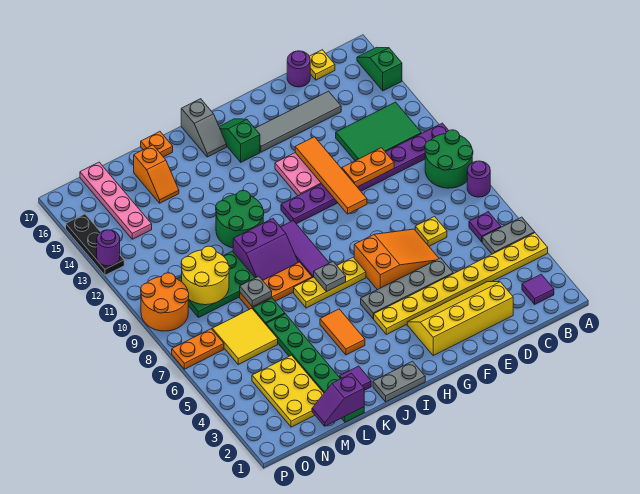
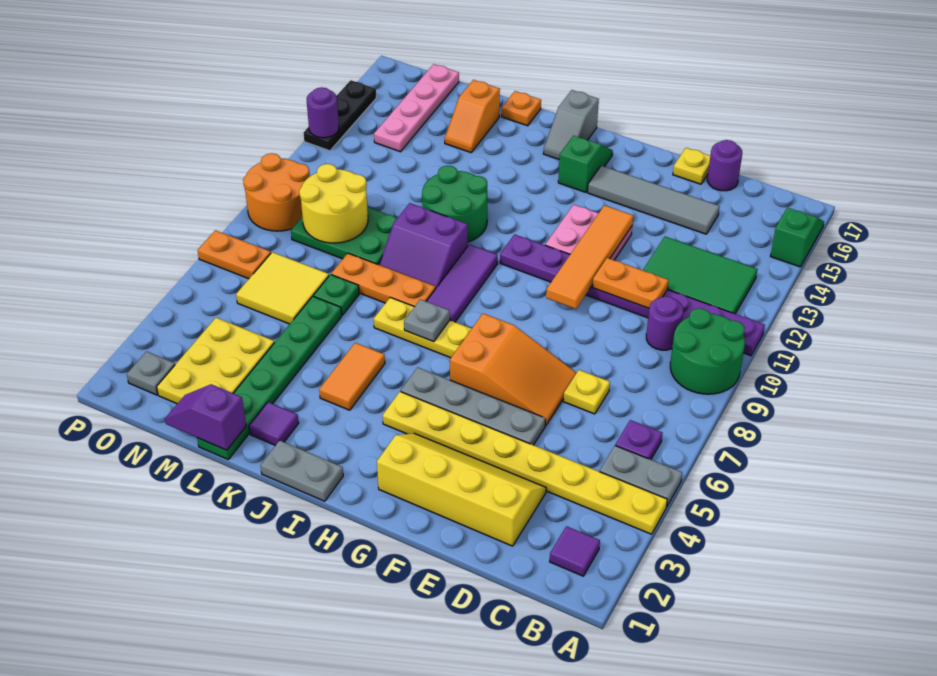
purple round brick A8 level 1 -> purple round brick C10 level 1
yellow plate C17 level 1 -> yellow plate E17 level 1
grey plate L8 level 2 -> grey plate O2 level 1

